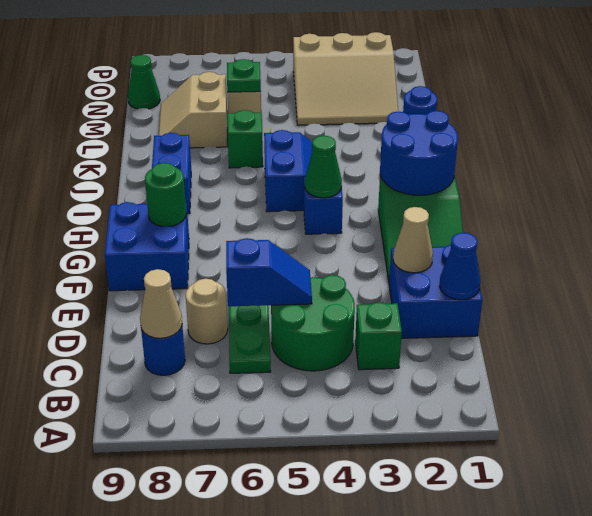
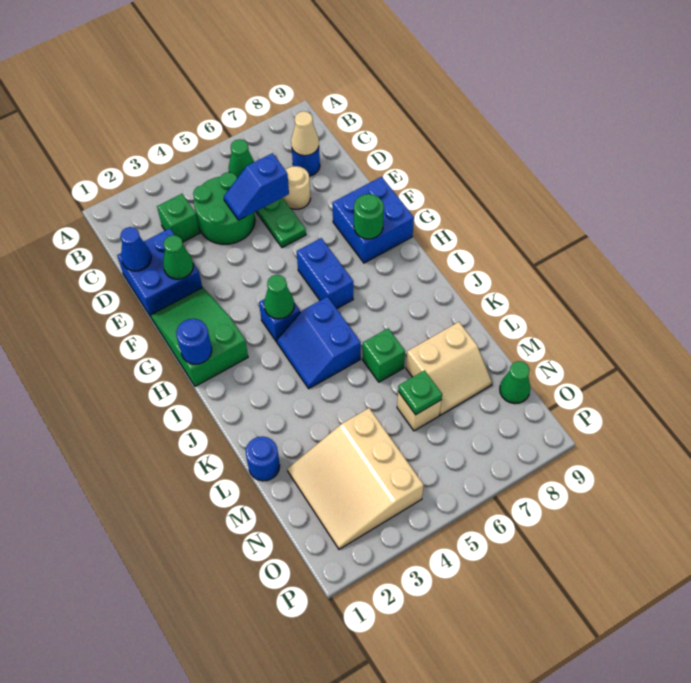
none -> green cone B6 level 1
tan cone E2 level 2 -> green cone E2 level 2
blue round brick H1:I2 level 2 -> blue round brick H1 level 2
blue brick I8:J8 level 1 -> blue brick G6:H6 level 1
tan slope L7:M8 level 1 top 7 -> tan slope L7:M8 level 1 top L
tan slope M2:O4 level 1 top O -> tan slope M2:O4 level 1 top 4

